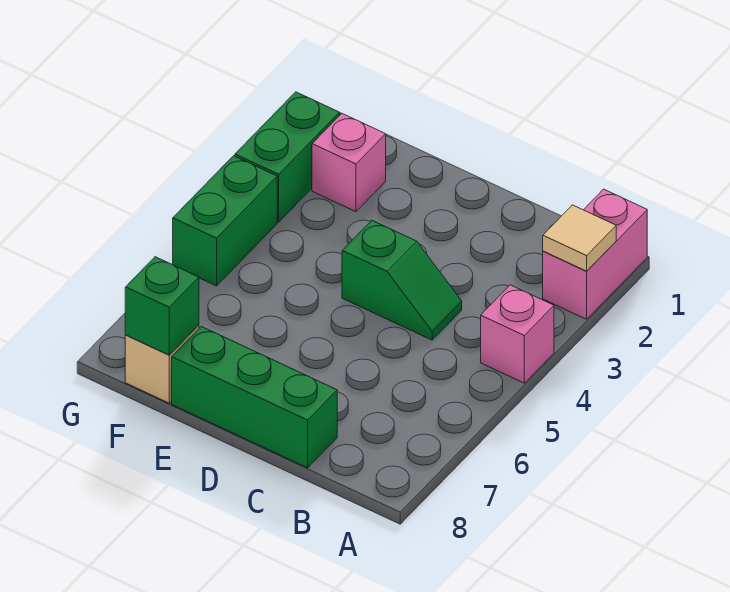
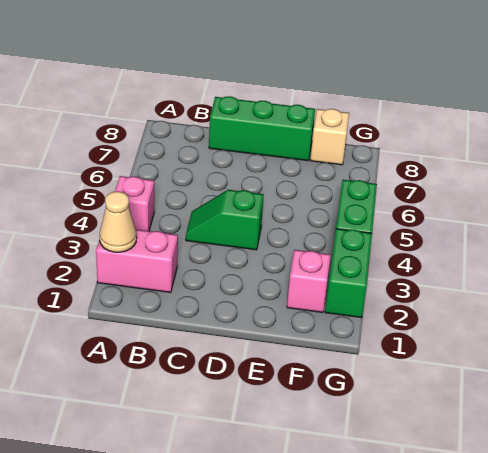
pink brick A1:A2 level 1 -> pink brick A2:B2 level 1
tan tile A2 level 2 -> tan cone A2 level 2
green brick F8 level 2 -> none

